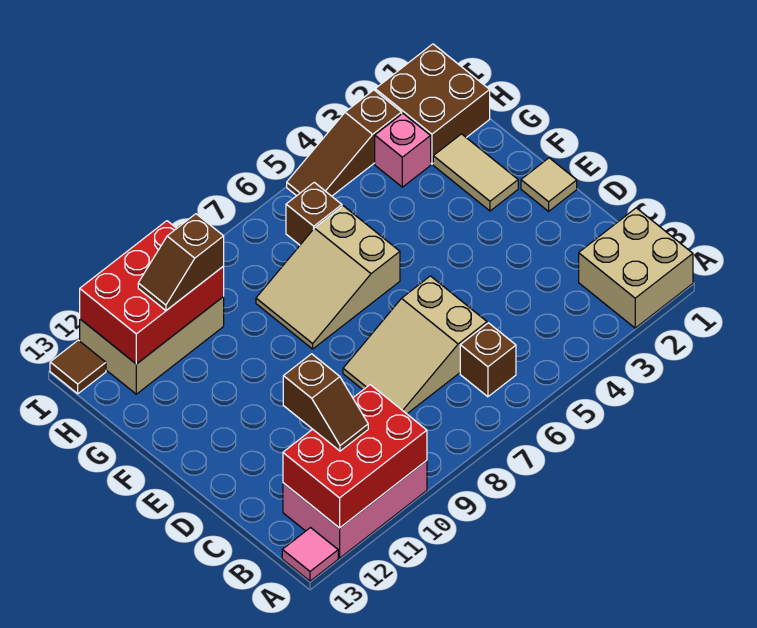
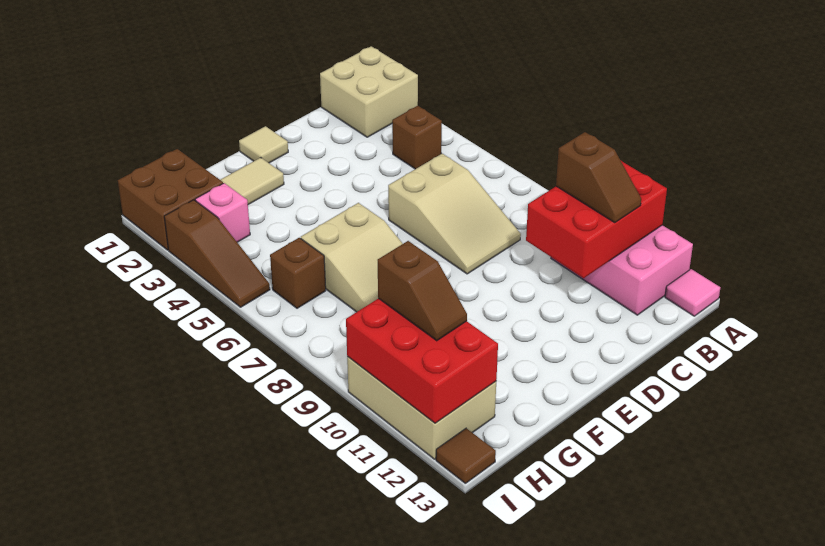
red brick A10:B12 level 2 -> red brick A10:C11 level 2
brown brick B6 level 1 -> brown brick B4 level 1
brown slope B11:C11 level 3 top C -> brown slope B10:B11 level 3 top 10

